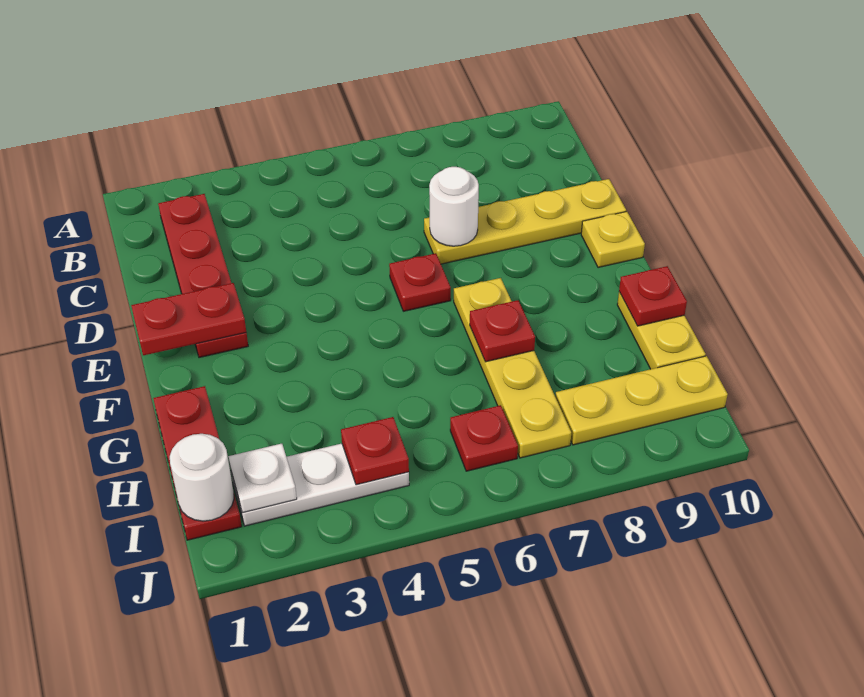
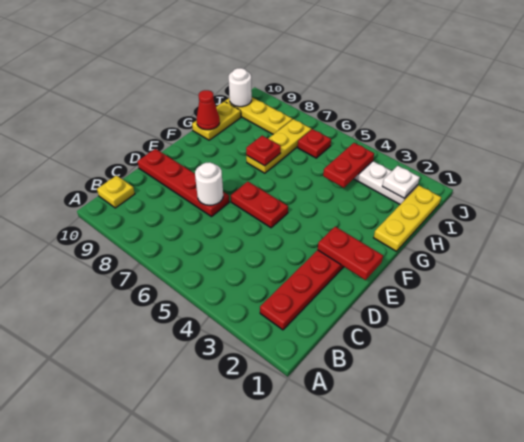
yellow plate D7:D10 level 1 -> red plate D7:D10 level 1
red plate E6 level 1 -> red plate E5:E6 level 1
yellow plate E10 level 1 -> yellow plate B10 level 1
yellow plate F7:I7 level 1 -> yellow plate G7:I7 level 1
red plate G1:I1 level 1 -> yellow plate G1:I1 level 1
red plate G10 level 2 -> red cone G10 level 2
white round brick I1 level 2 -> white round brick I10 level 2
red plate I4 level 2 -> red plate H4:I4 level 2

